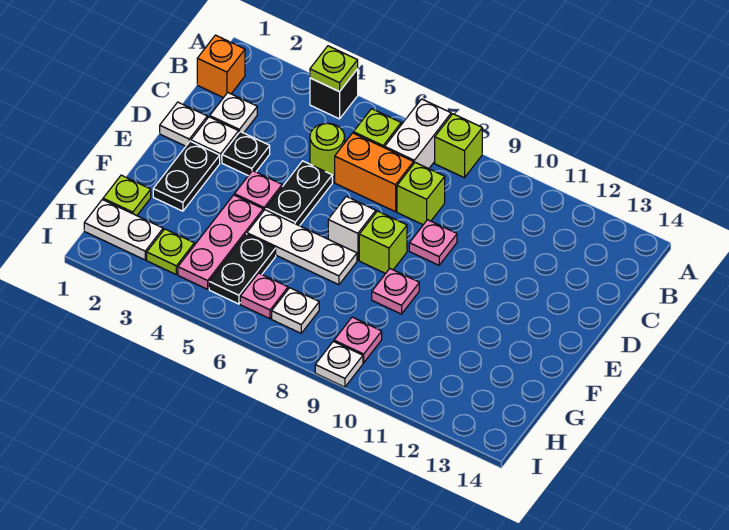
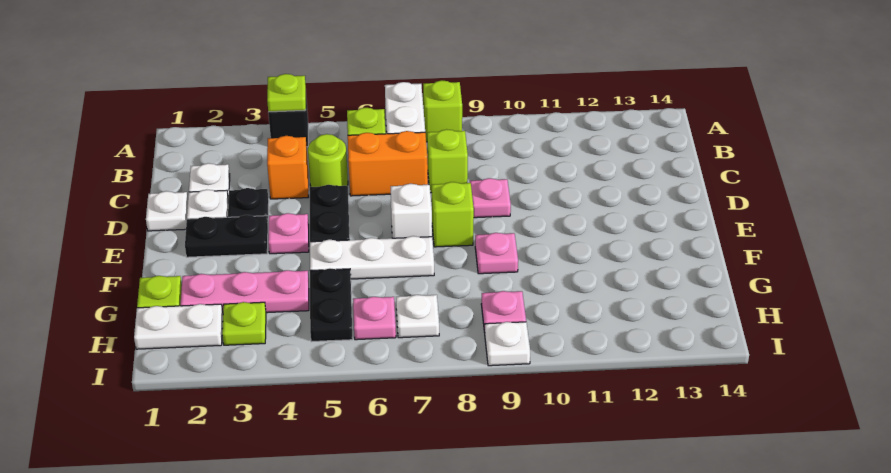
orange brick B1 level 1 -> orange brick C4 level 1
black plate E2:F2 level 1 -> black plate E2:E3 level 1
pink plate F4:H4 level 1 -> pink plate G2:G4 level 1

